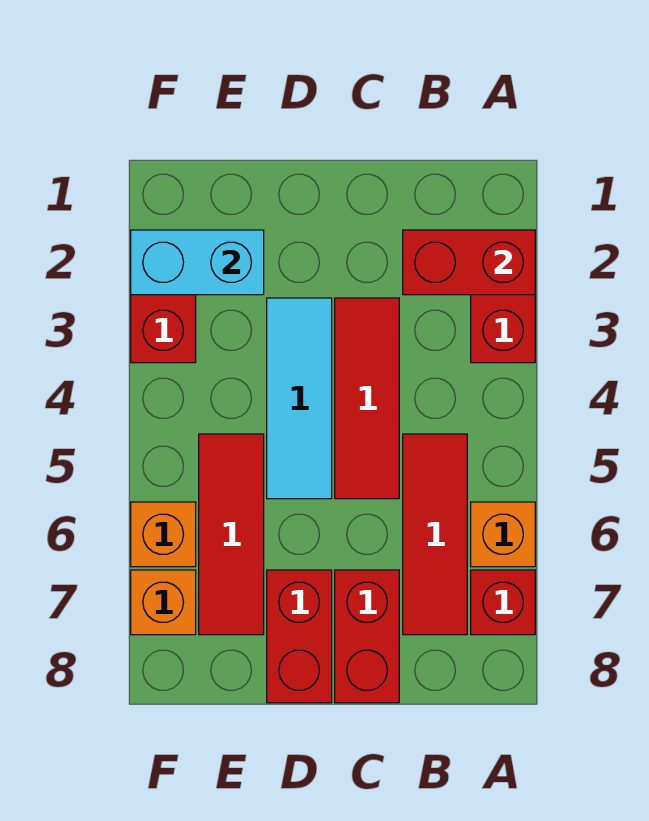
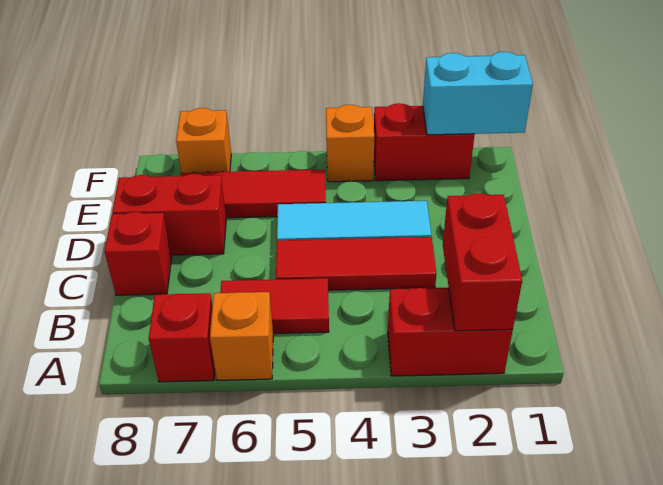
red tile B5:B7 level 1 -> red tile B5:B6 level 1
red brick C7:C8 level 1 -> red brick C8 level 1
cyan brick E2:F2 level 2 -> cyan brick F1:F2 level 2
orange brick F6 level 1 -> orange brick F4 level 1

